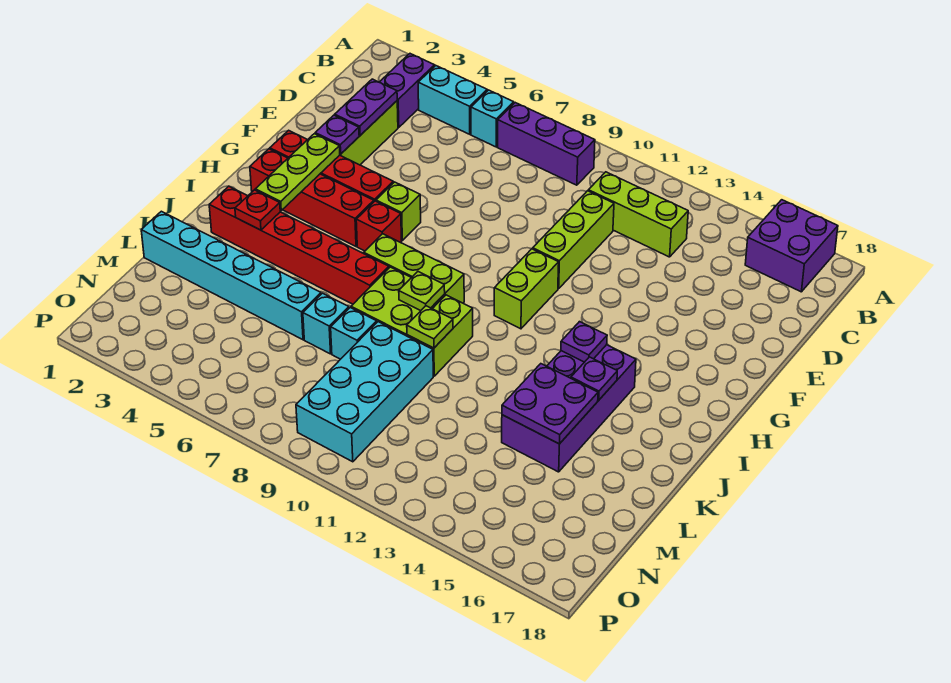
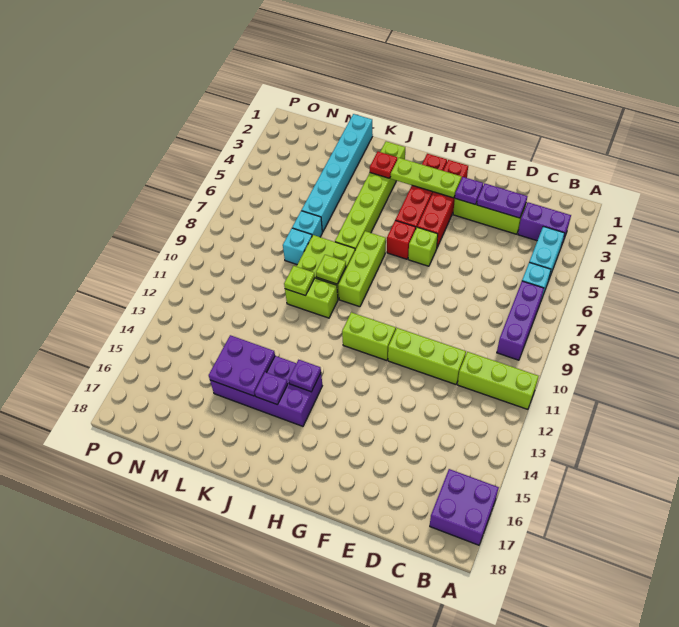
lime brick C11:C13 level 1 -> lime brick A11:C11 level 1
red brick J2:J7 level 1 -> lime brick J2:J7 level 1
cyan brick L9:O10 level 1 -> none

